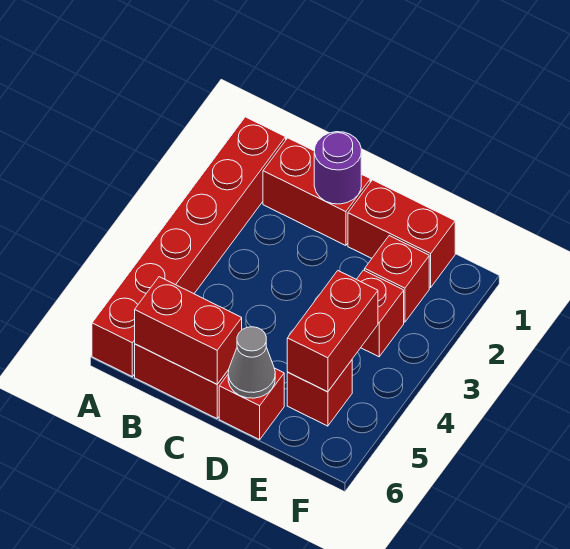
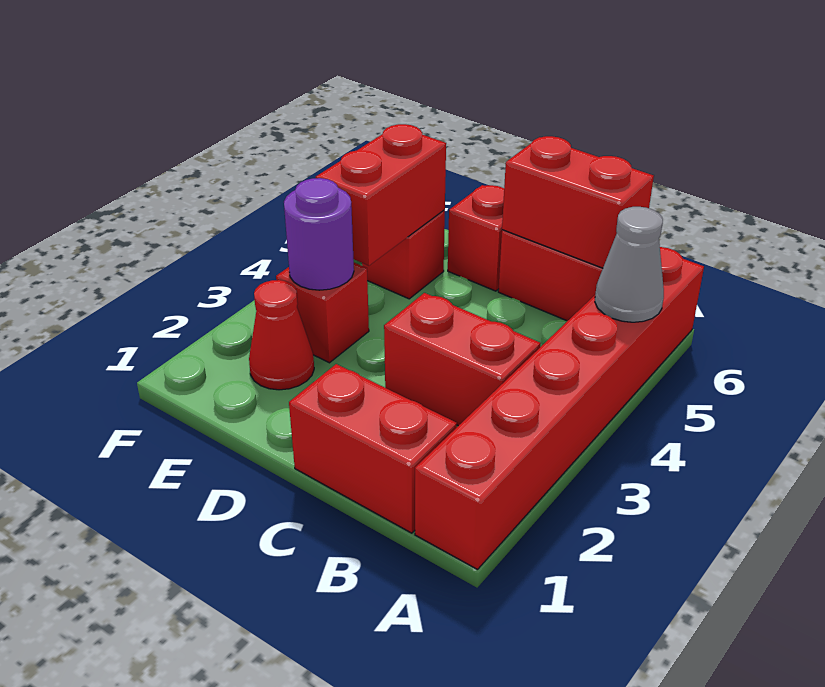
purple round brick C1 level 2 -> purple round brick E3 level 2
red brick D1:E1 level 1 -> red brick B3:C3 level 1
grey cone D6 level 2 -> grey cone A5 level 2
red brick E2 level 1 -> red cone E2 level 1

